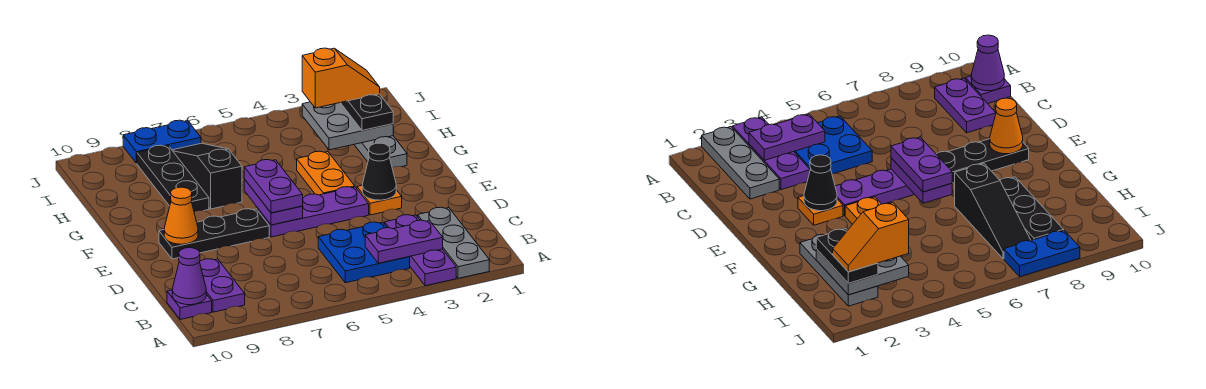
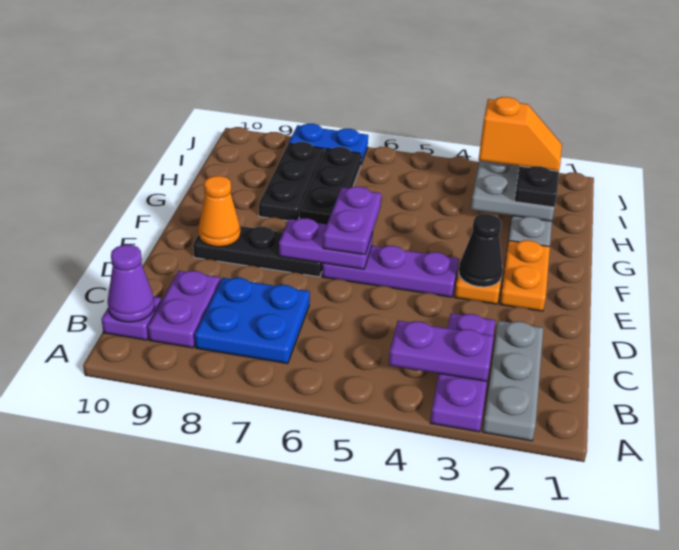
blue plate B4:C5 level 1 -> blue plate B7:C8 level 1
purple plate E6:F6 level 2 -> purple plate E6:E7 level 2
orange plate F4:G4 level 1 -> orange plate E2:F2 level 1
black slope G7:I7 level 1 top G -> black plate G7:I7 level 1

